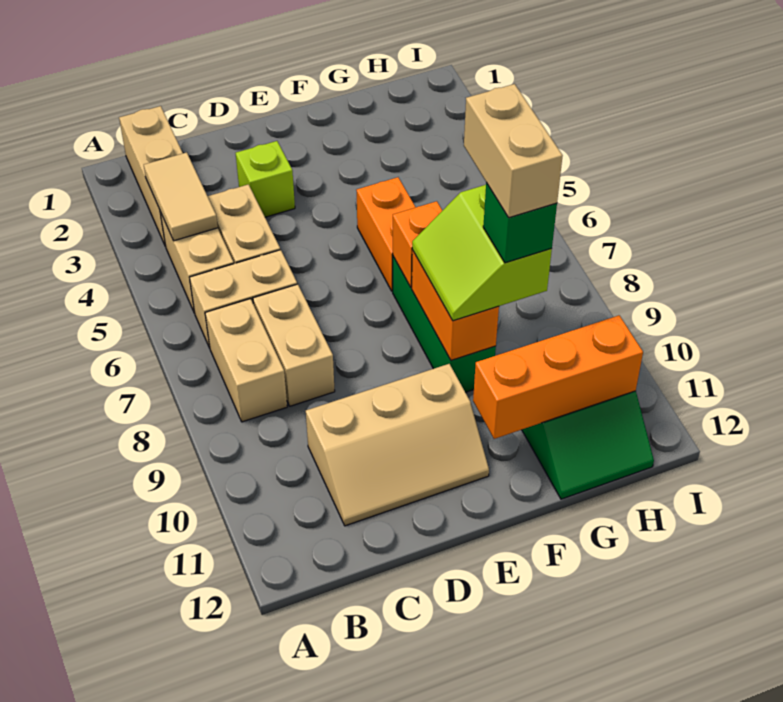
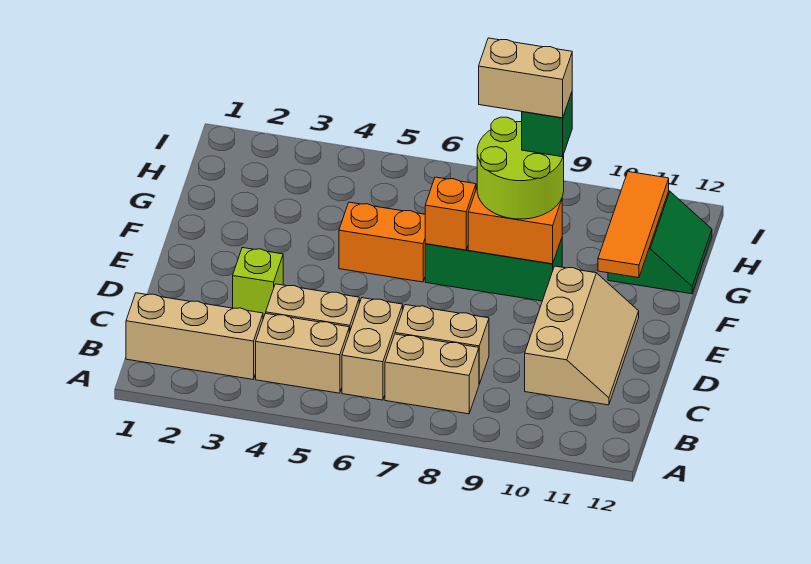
tan tile B3:B4 level 2 -> none
lime slope F8:G9 level 3 top G -> lime round brick F8:G9 level 3
orange brick F11:H11 level 2 -> orange tile F11:H11 level 2

